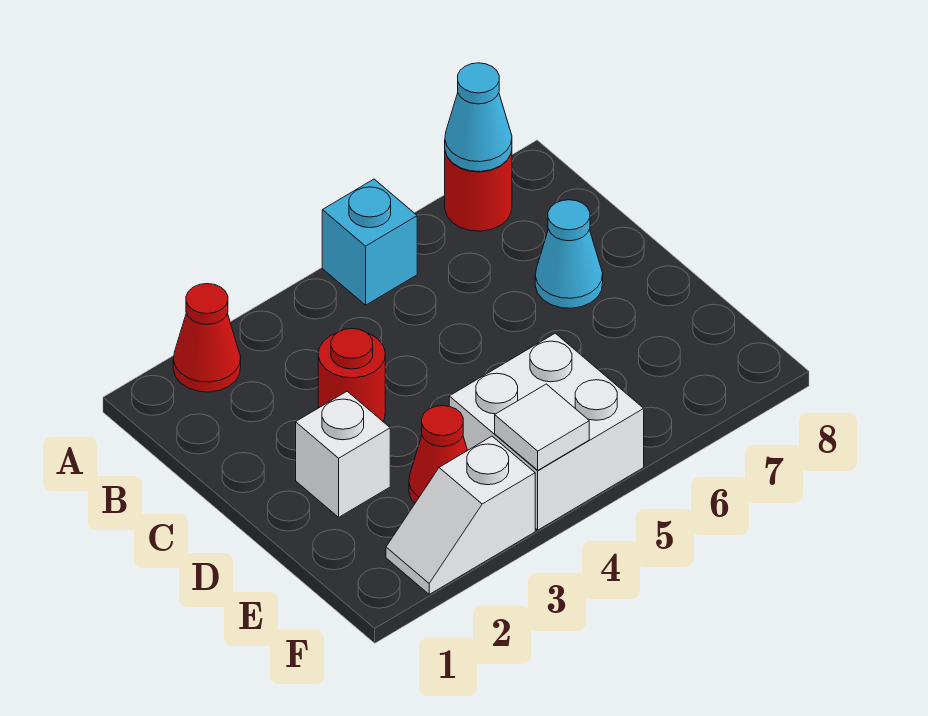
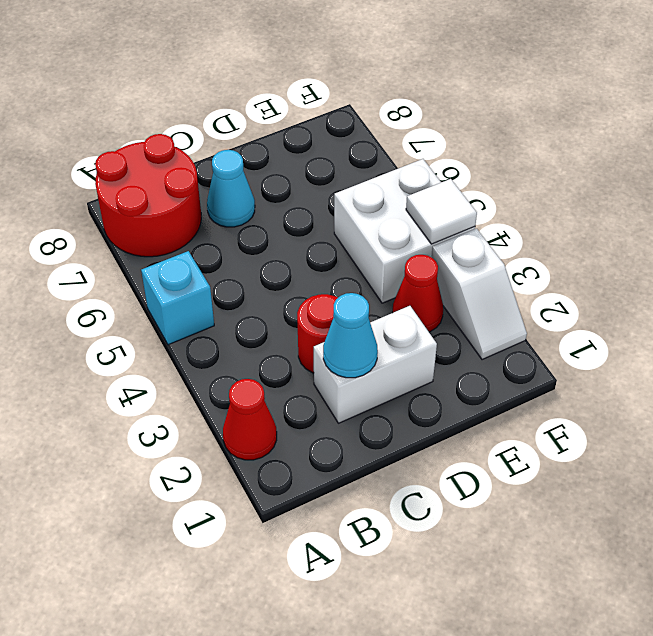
red round brick A7 level 1 -> red round brick A7:B8 level 1
cyan cone A7 level 2 -> cyan cone C2 level 2
white brick D2 level 1 -> white brick C2:D2 level 1

